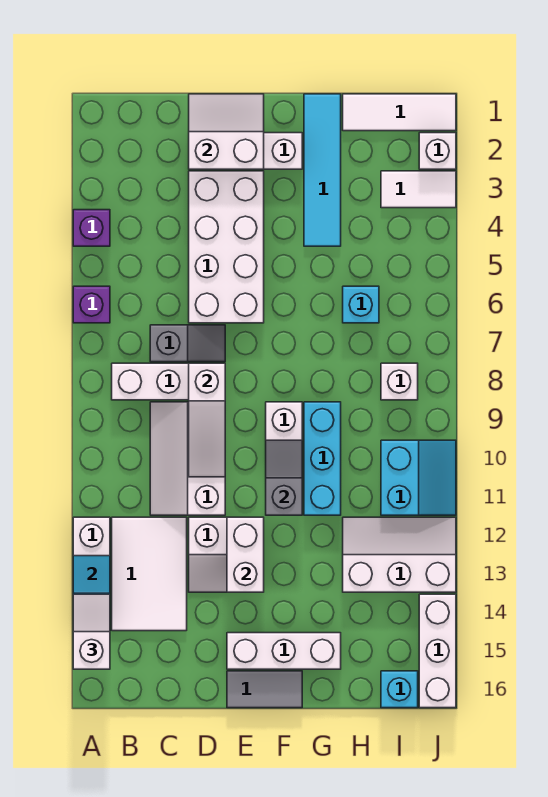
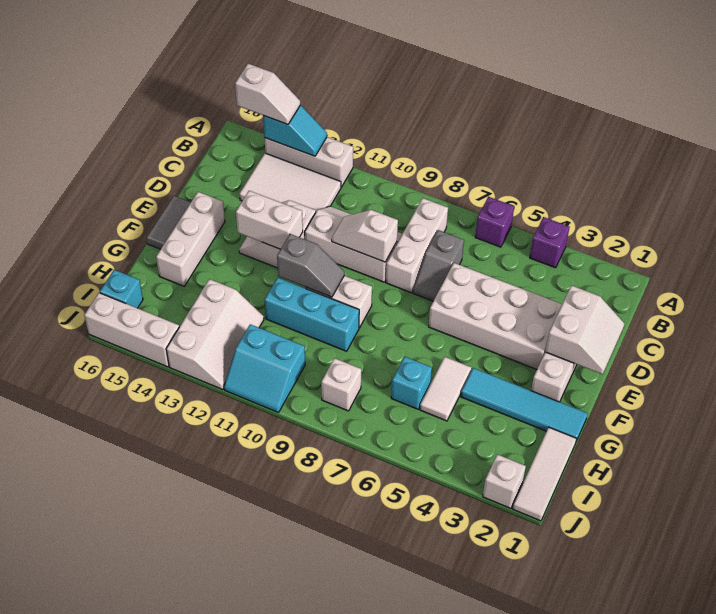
white slope D8:D10 level 2 top 8 -> white slope D9:D10 level 2 top 9
white tile I3:J3 level 1 -> white tile G5:H5 level 1

